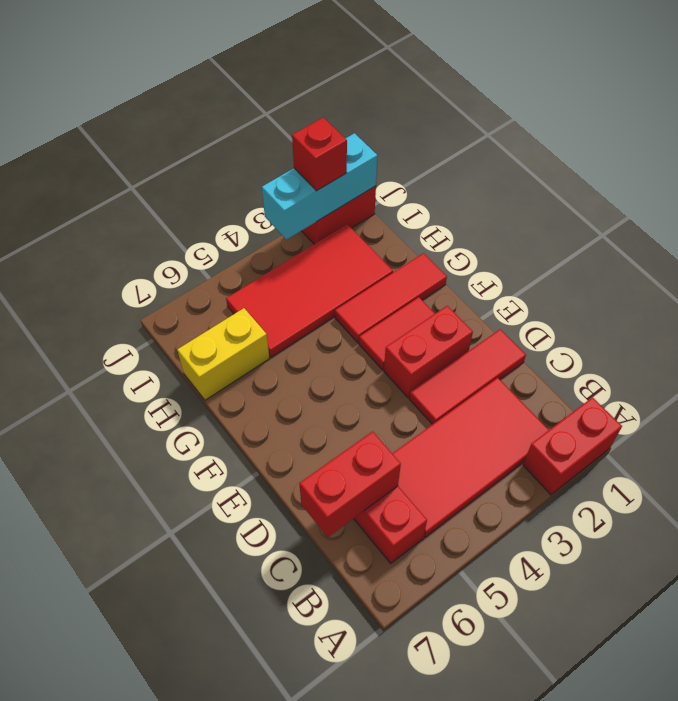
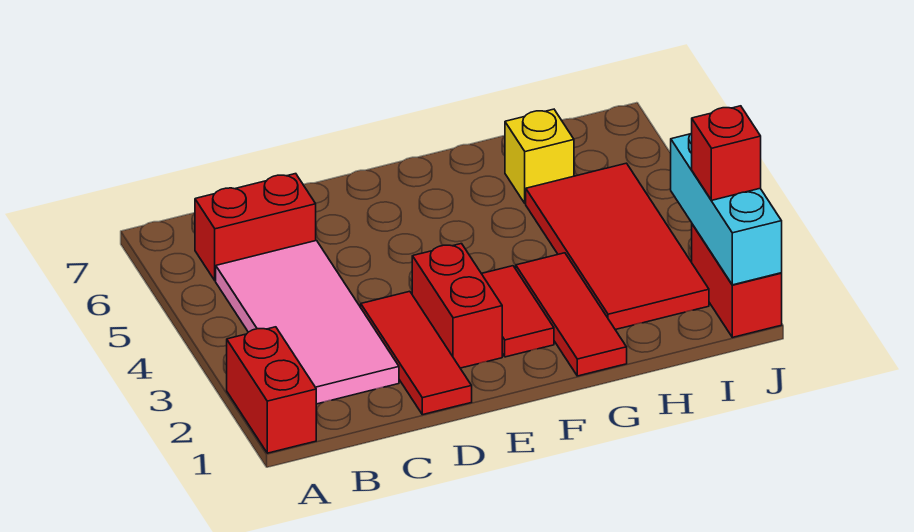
red tile B2:C5 level 1 -> pink tile B2:C5 level 1
red brick C6:C7 level 2 -> none
yellow brick H6:H7 level 1 -> yellow brick H6 level 1

